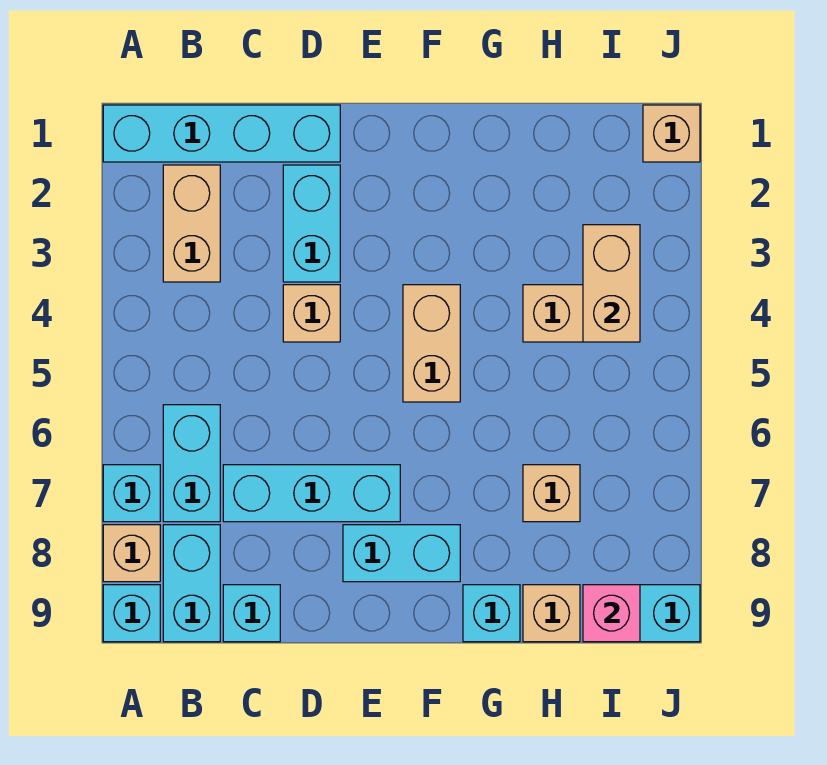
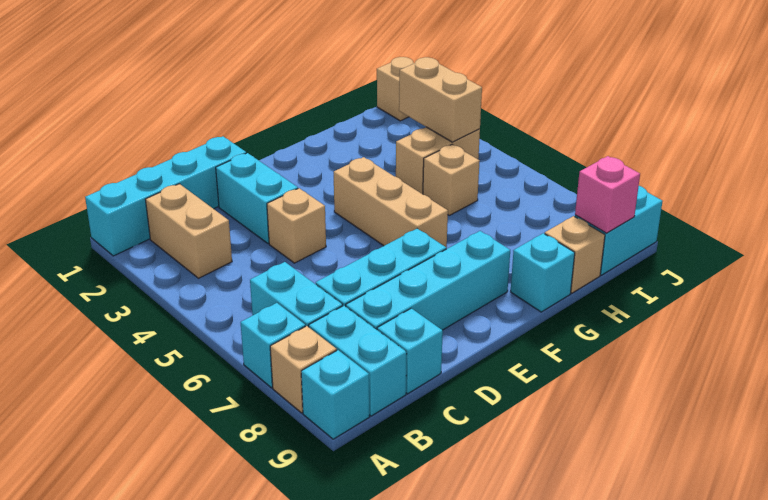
cyan brick E8:F8 level 1 -> cyan brick C8:F8 level 1
tan brick F4:F5 level 1 -> tan brick F4:F6 level 1
tan brick H7 level 1 -> tan brick H5 level 1

